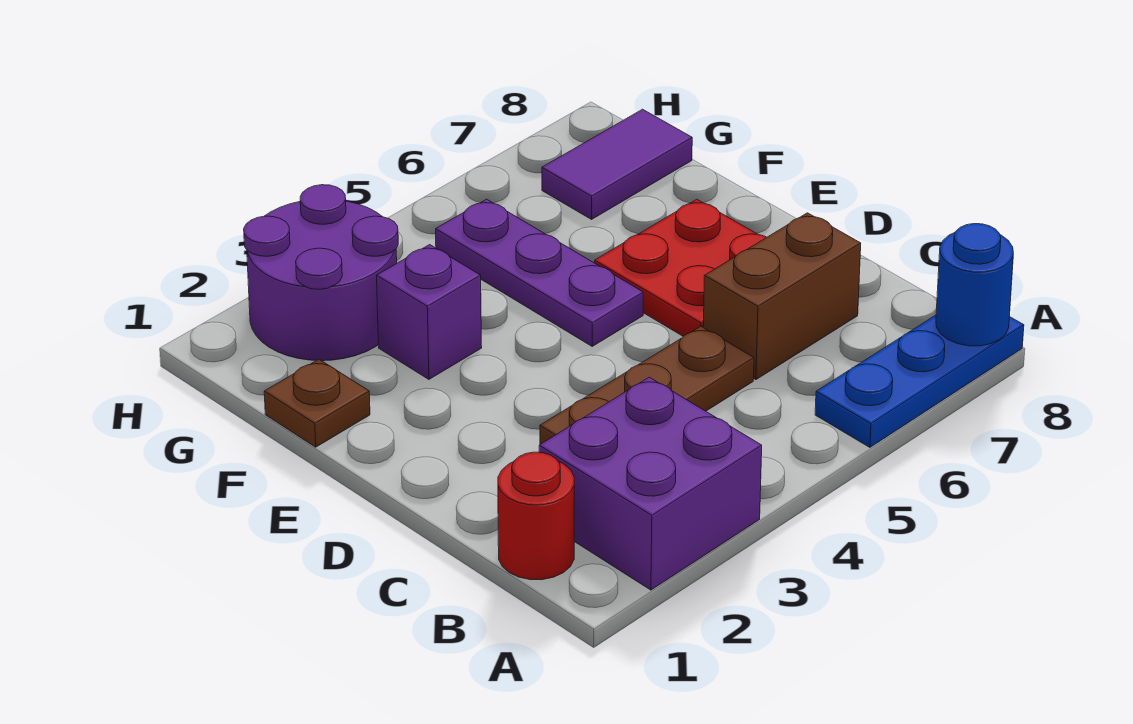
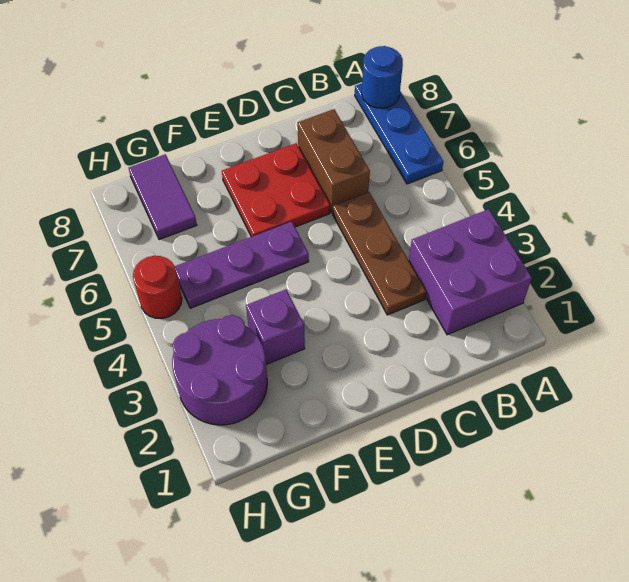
red round brick B1 level 1 -> red round brick H5 level 1
brown plate F1 level 1 -> none

